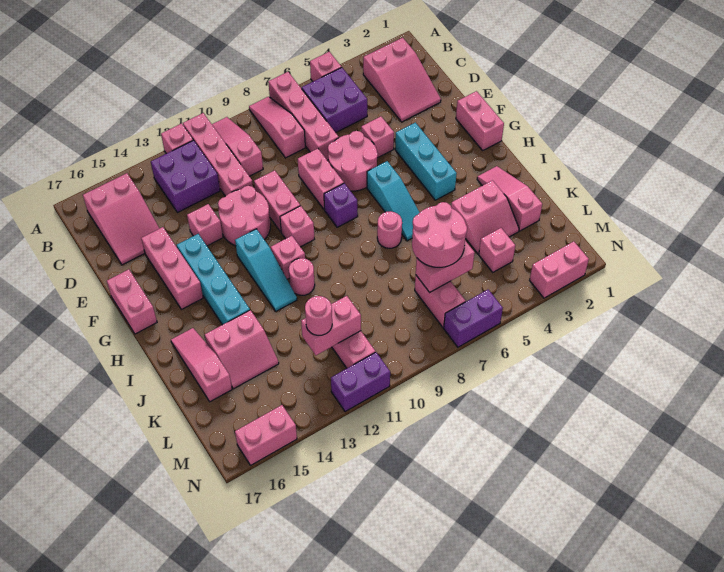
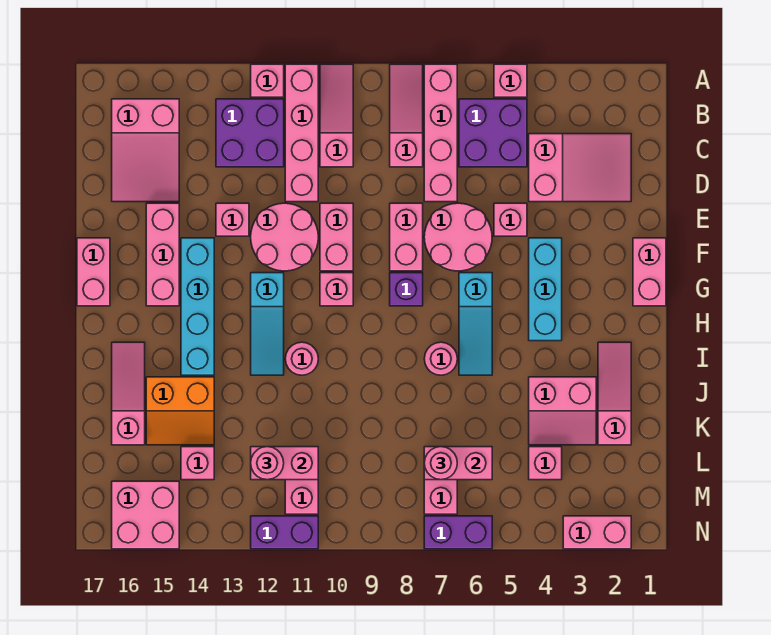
pink slope B2:D3 level 1 top B -> pink slope C2:D4 level 1 top 4
pink brick H11 level 1 -> pink brick L14 level 1
pink slope J14:K15 level 1 top J -> orange slope J14:K15 level 1 top J
pink round brick K6:L7 level 3 -> pink round brick L7 level 3
pink brick N15:N16 level 1 -> pink brick M15:N16 level 1

